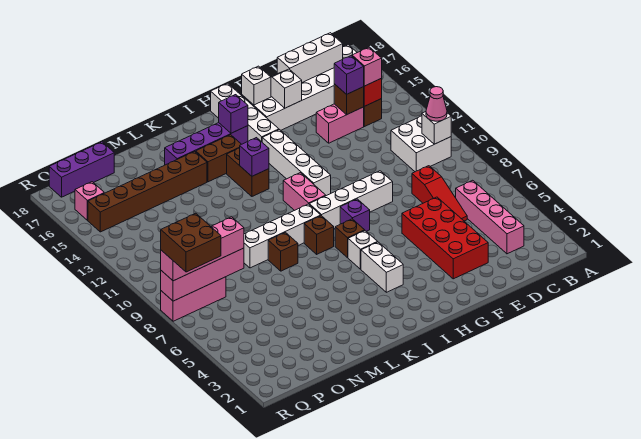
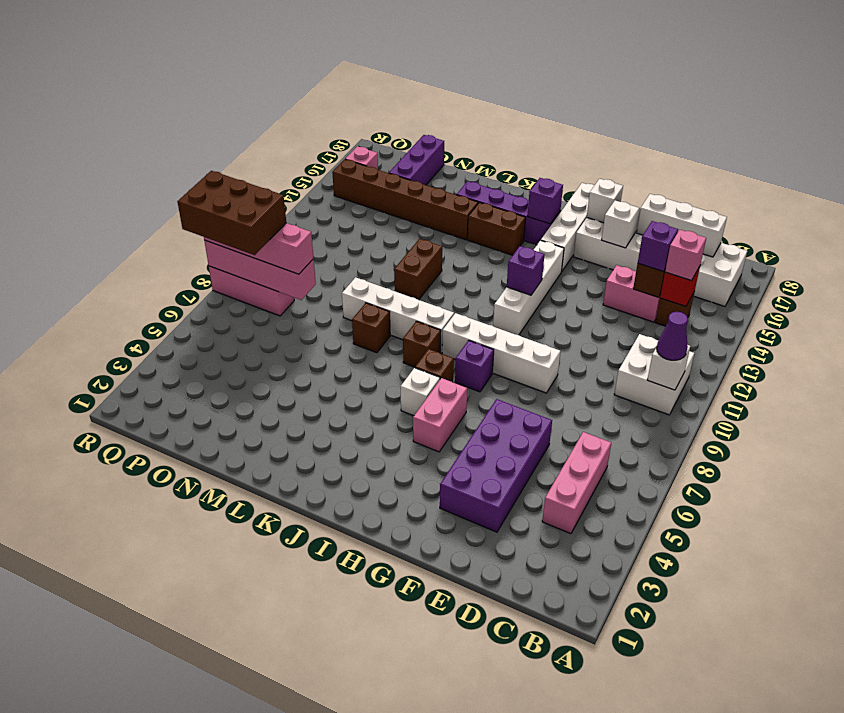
pink cone B10 level 3 -> purple cone B10 level 3
pink brick C3:C6 level 1 -> pink brick C4:C6 level 1
red slope D6:D8 level 1 top 8 -> none
red brick E3:F6 level 1 -> purple brick E3:F6 level 1
white brick I4:I5 level 1 -> none
pink brick I10:I11 level 1 -> pink brick H5:H6 level 1
brown brick J13:J14 level 1 -> brown brick L11:L12 level 1
purple brick J13 level 2 -> purple brick H12 level 2
purple brick O18:Q18 level 1 -> purple brick O16:O18 level 1
brown brick Q7:R8 level 4 -> brown brick P7:R8 level 4

